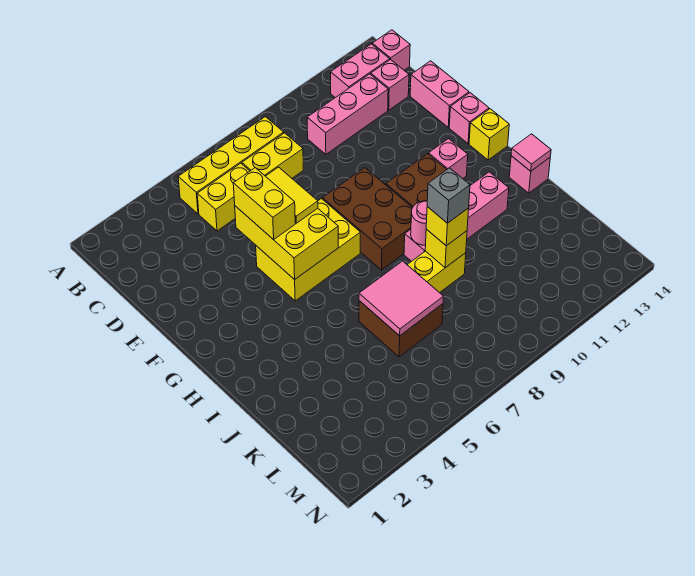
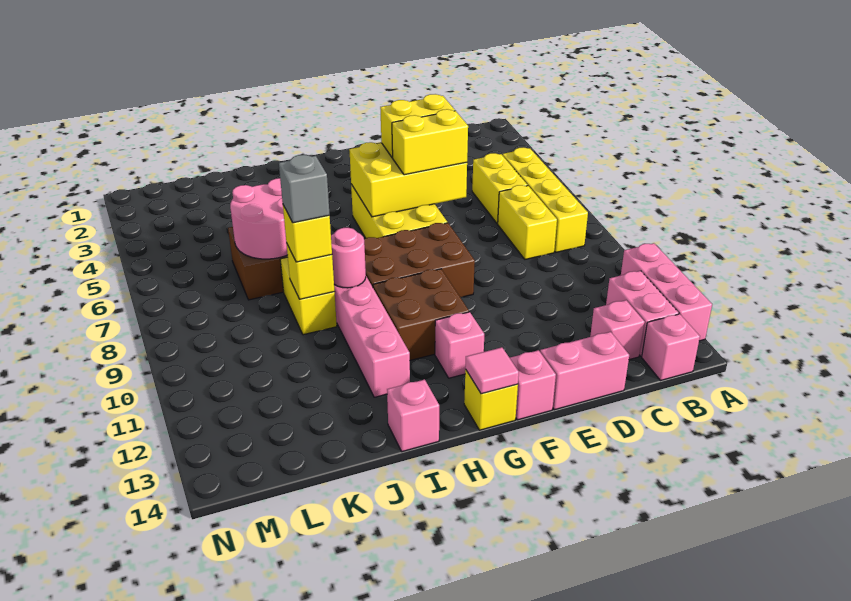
pink brick C10:C12 level 1 -> pink brick A11:A13 level 1
yellow tile E6:F6 level 3 -> yellow brick E6:F6 level 3
pink tile I14 level 2 -> pink tile G14 level 2
pink tile J6:K7 level 2 -> pink round brick J6:K7 level 2

